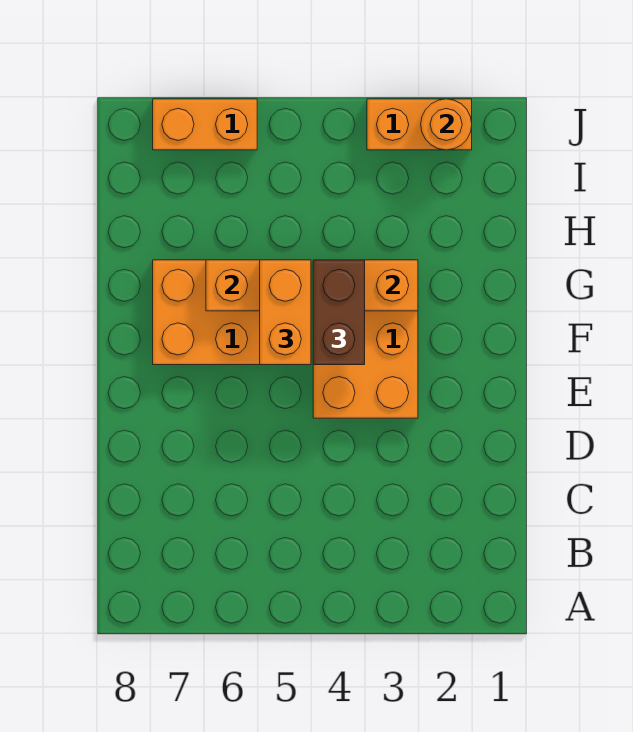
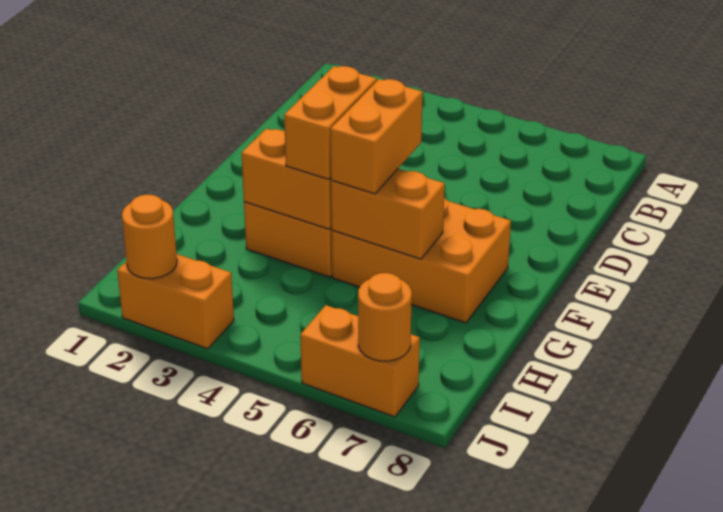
brown brick F4:G4 level 3 -> orange brick F4:G4 level 3
none -> orange round brick J7 level 2

